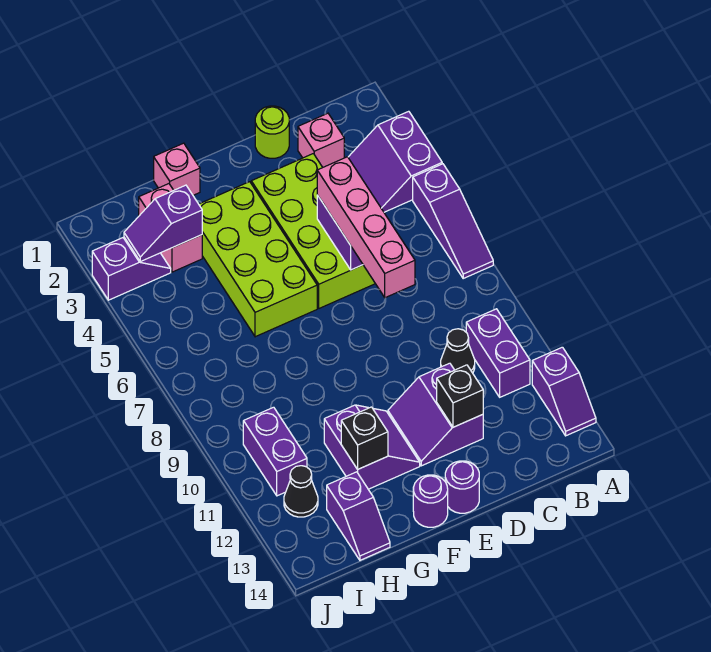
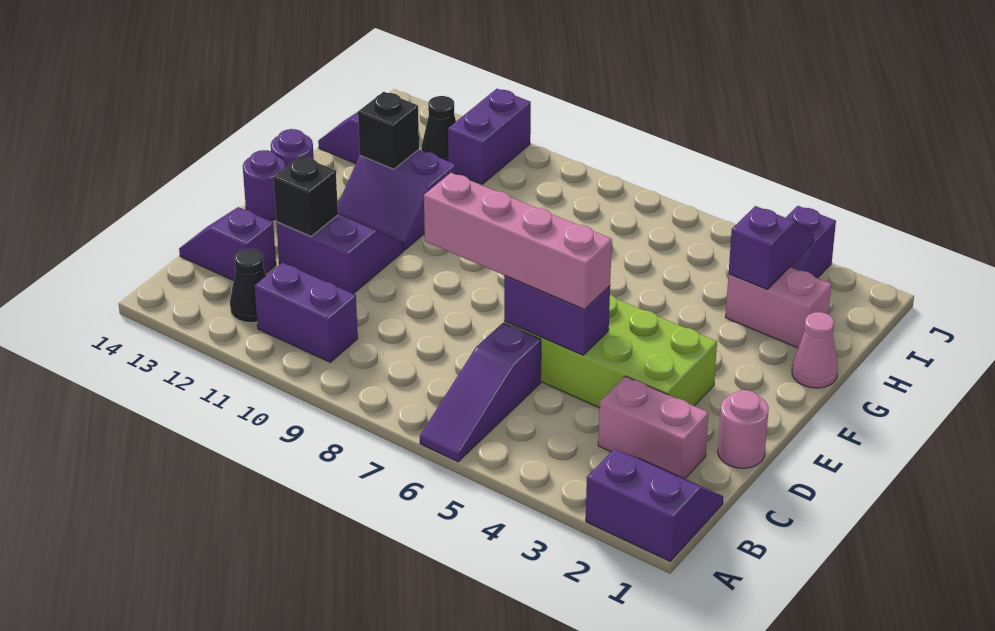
purple slope A3:B4 level 1 top A -> purple slope A1:B2 level 1 top A
purple slope A5:A7 level 1 top 5 -> purple slope A6:C6 level 1 top C
purple slope A12:A13 level 1 top 12 -> purple slope C13:C14 level 1 top 13
pink brick C2 level 1 -> pink brick C2:C3 level 1
black cone C10 level 1 -> black cone B12 level 1
lime round brick D1 level 1 -> pink round brick D1 level 1
lime brick F3:G6 level 1 -> none
pink brick G1 level 1 -> pink cone G1 level 1
purple brick I10:I11 level 1 -> purple brick I11:J11 level 1

